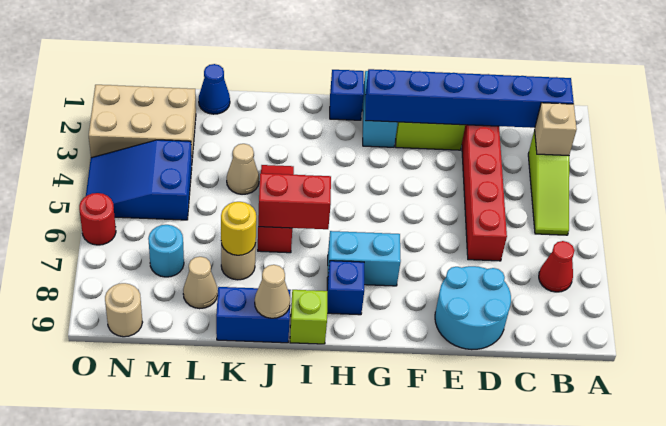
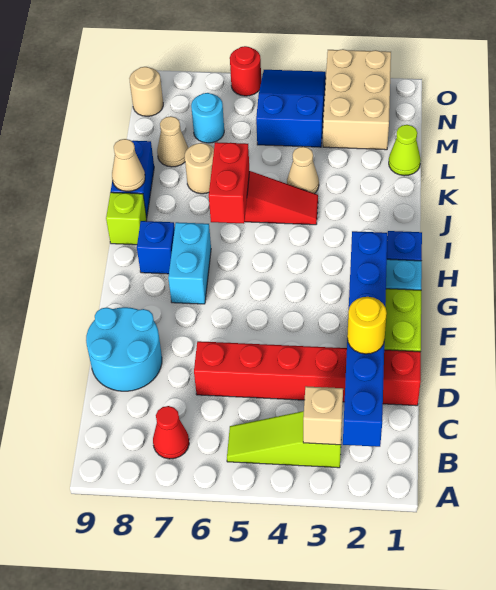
yellow round brick K7 level 2 -> yellow round brick D2 level 3
blue cone L1 level 1 -> lime cone L1 level 1

